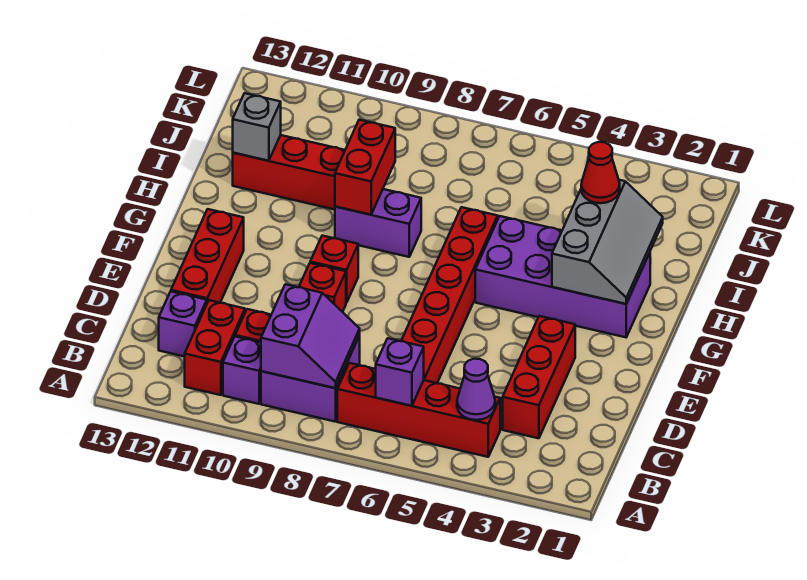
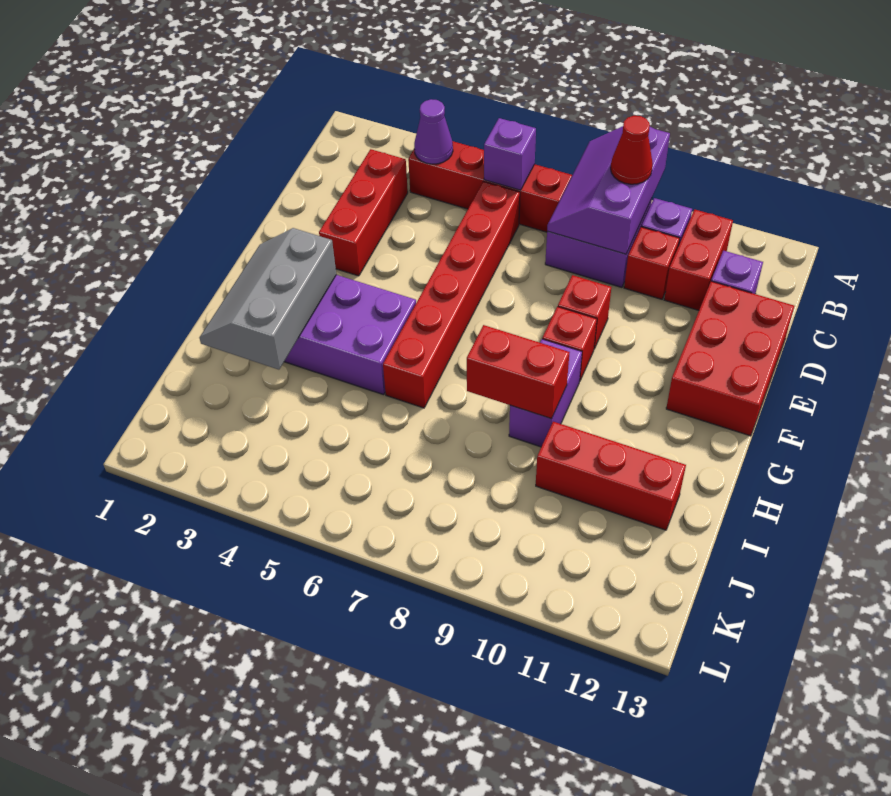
purple slope B8:C9 level 2 top 9 -> purple slope A8:C9 level 2 top 9
red brick D12:F12 level 1 -> red brick D12:F13 level 1
purple brick H8:H9 level 1 -> purple brick G9:H9 level 1
red brick H9:I9 level 2 -> red brick H8:H9 level 2
red cone I3 level 3 -> red cone B9 level 3
grey brick I12 level 2 -> none

